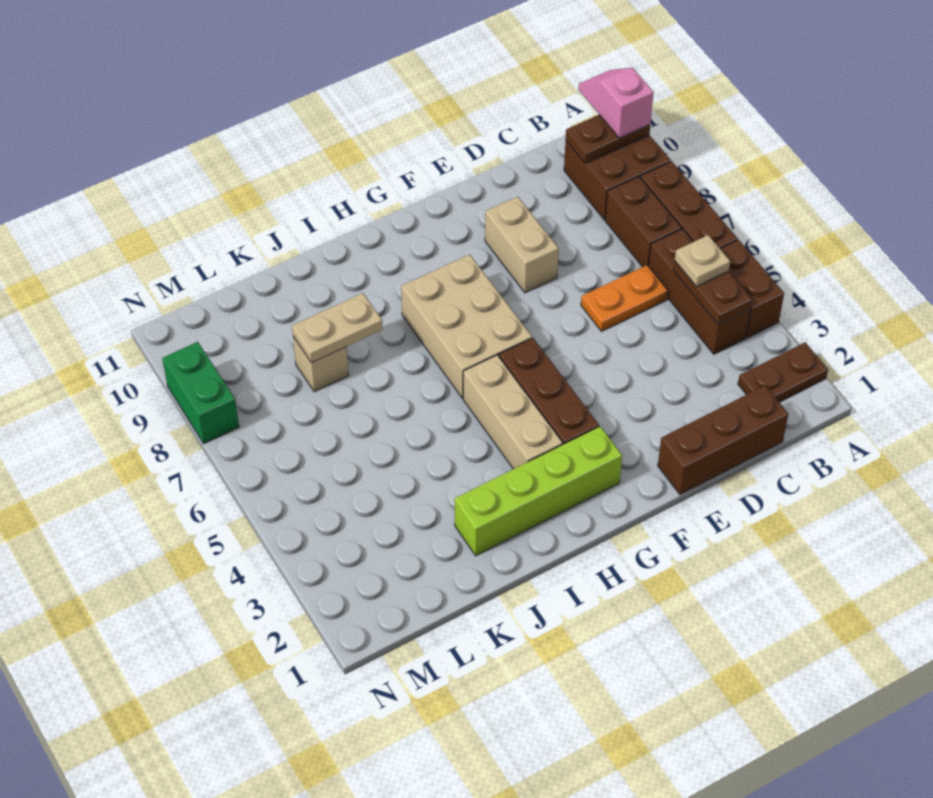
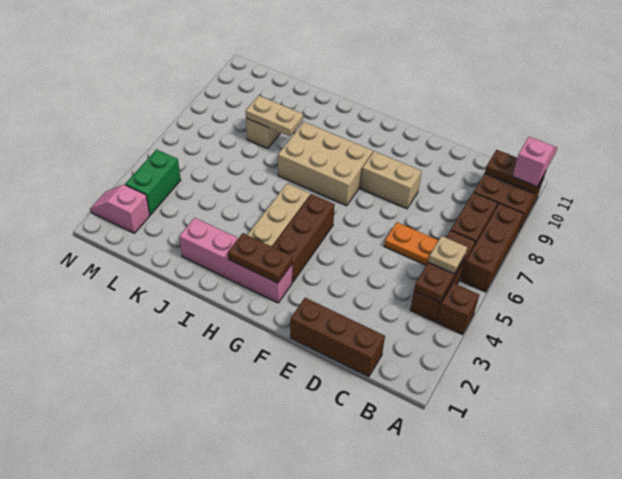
brown plate A2:B2 level 1 -> brown plate G2:H2 level 2
brown brick A4:A5 level 1 -> brown brick A4 level 1
tan brick E8:E9 level 1 -> tan brick E8:F8 level 1
lime brick G2:J2 level 1 -> pink brick G2:J2 level 1
tan brick G6:H8 level 1 -> tan brick G7:I8 level 1
none -> pink slope M2:N2 level 1 top M
green brick N8:N9 level 1 -> green brick M3:M4 level 1

